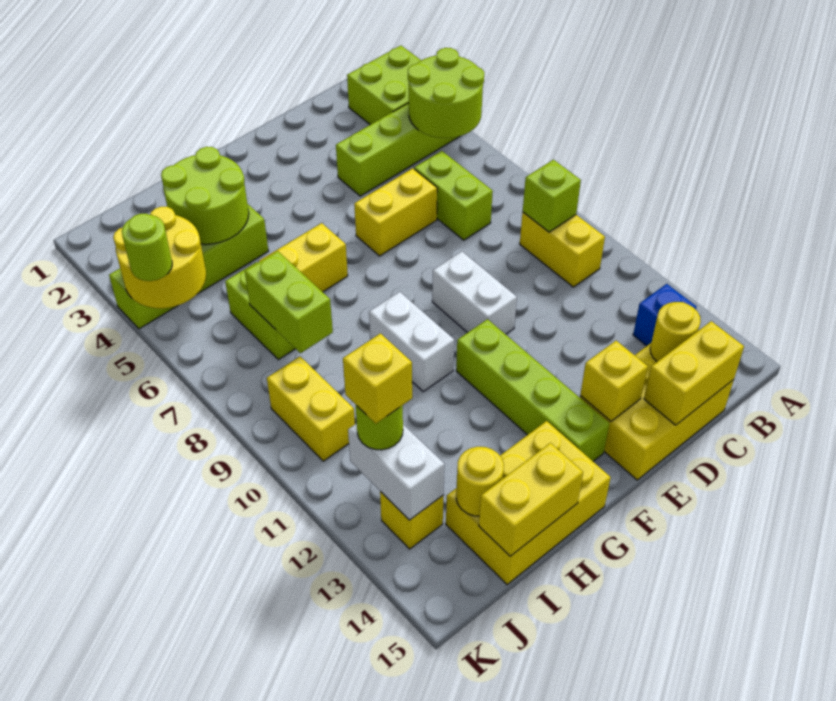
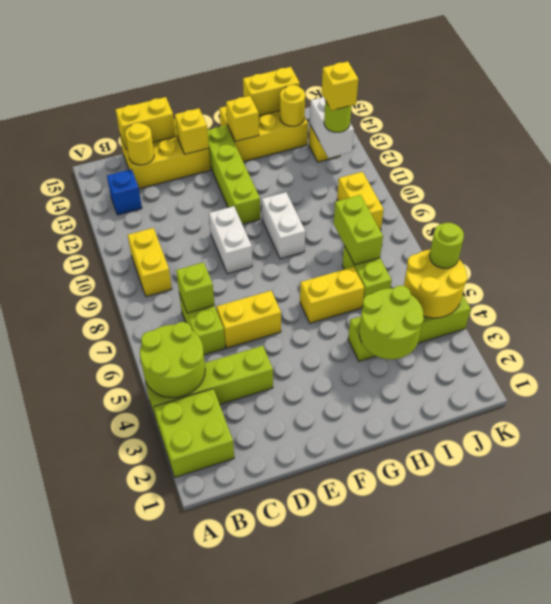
lime brick B9 level 2 -> lime brick C7 level 2
none -> yellow brick G14 level 2

